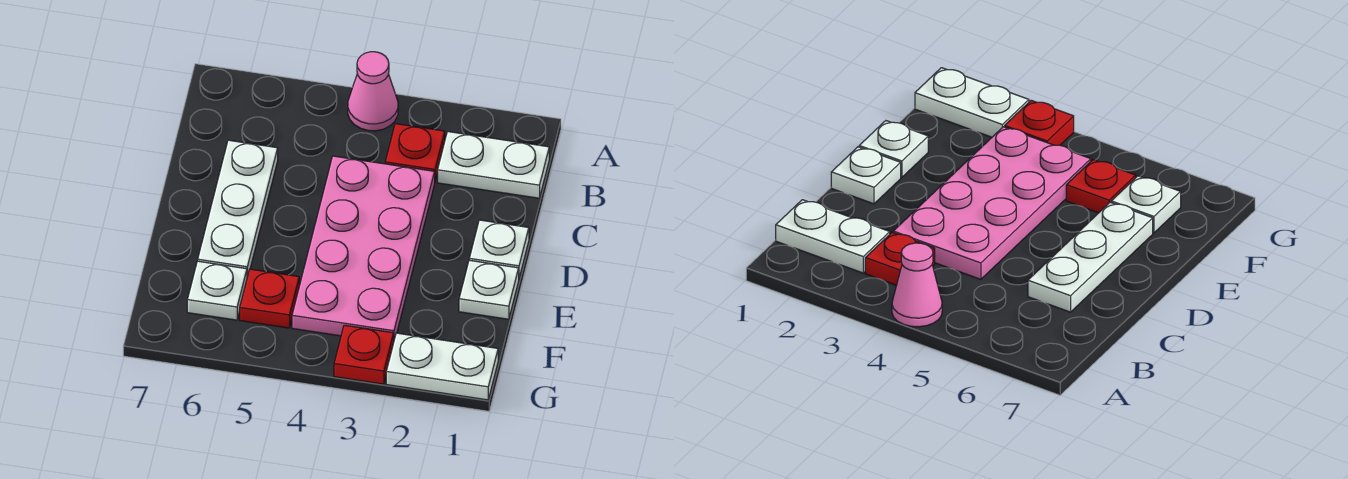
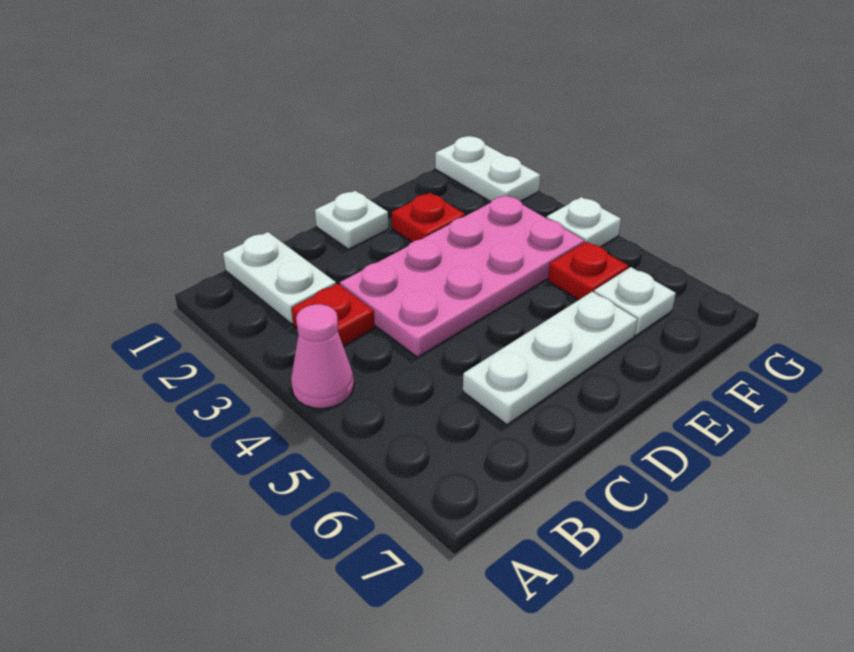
white plate E1 level 1 -> white plate G4 level 1
red plate G3 level 1 -> red plate E2 level 1

